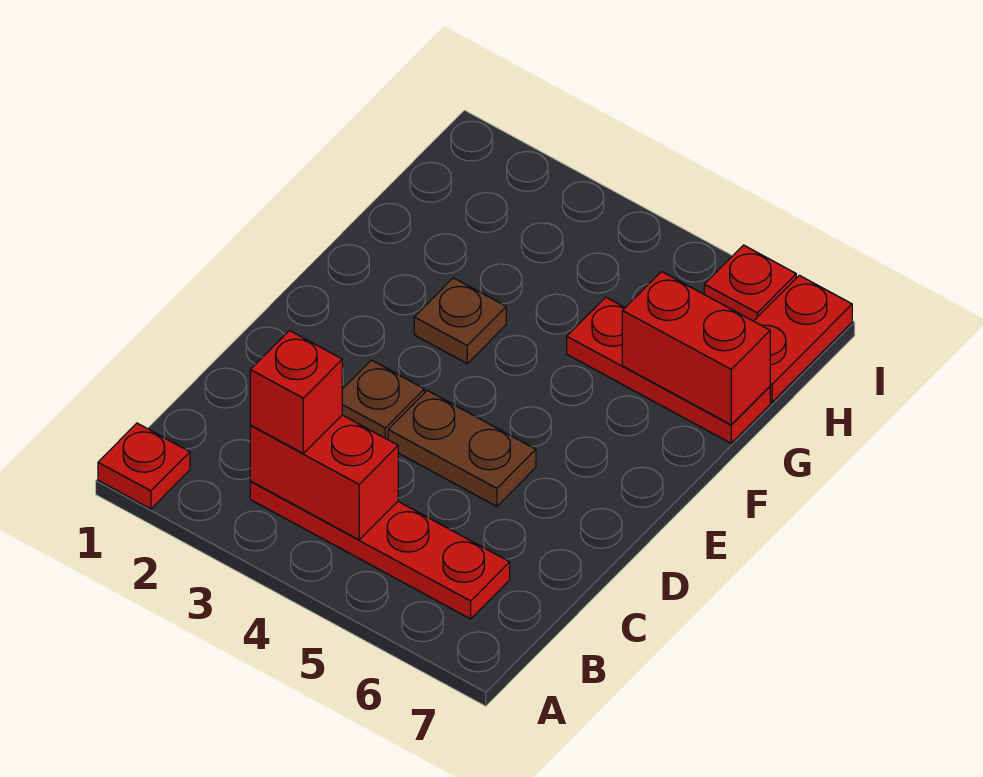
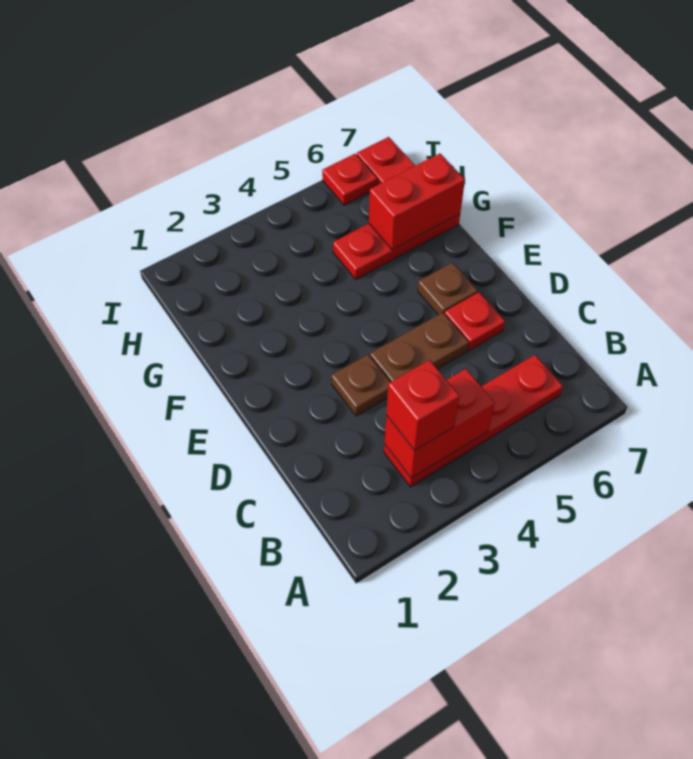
red plate A1 level 1 -> red plate D6 level 1
brown plate F3 level 1 -> brown plate E6 level 1

